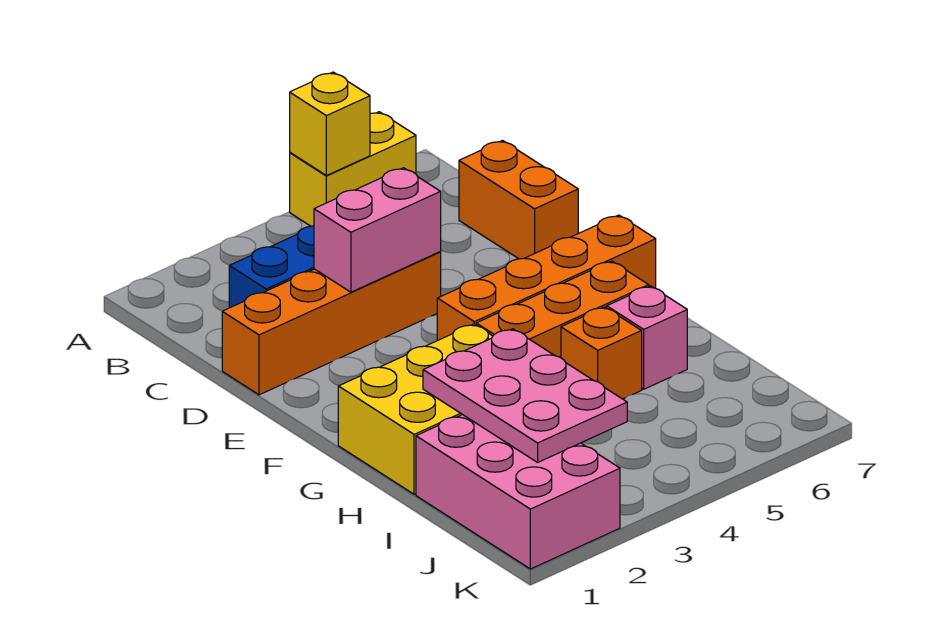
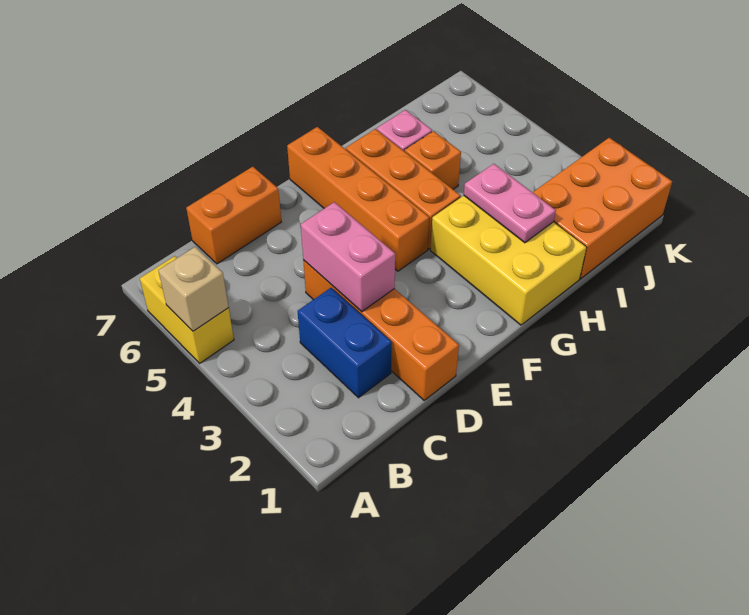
yellow brick A5 level 2 -> tan brick A5 level 2
pink plate H2:J3 level 2 -> pink plate H2:H3 level 2
pink brick I1:K2 level 1 -> orange brick I1:K2 level 1

